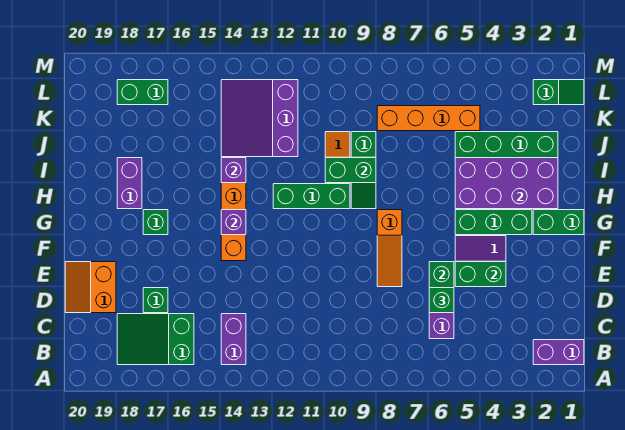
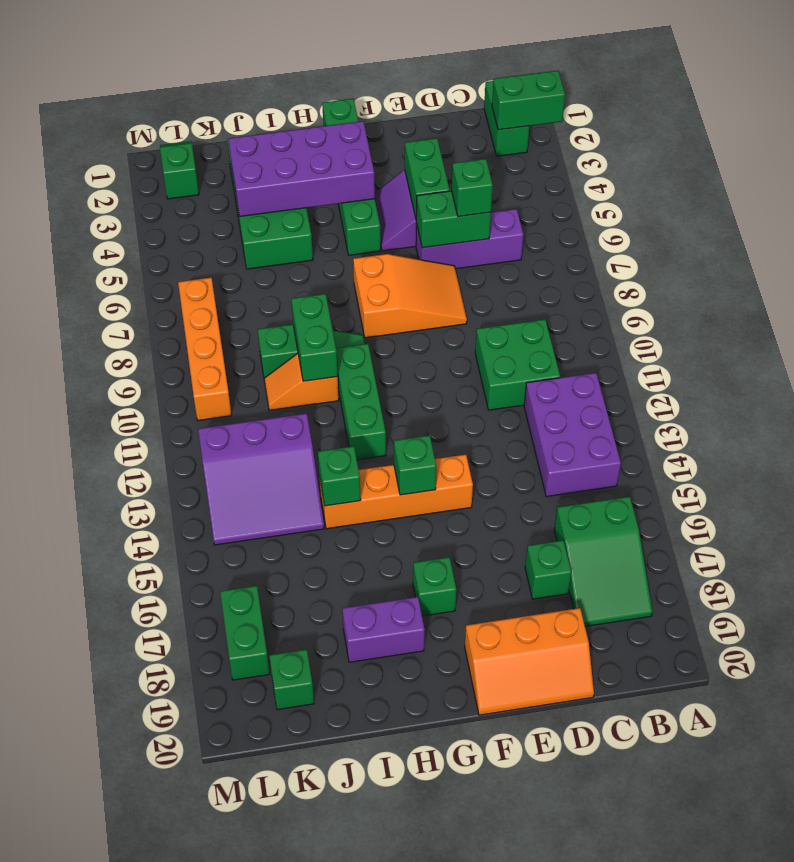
none -> green brick A2:B2 level 2
purple brick B1:B2 level 1 -> green brick B1:B2 level 1
purple brick B14:C14 level 1 -> purple brick B12:C14 level 1
none -> green brick C10:D11 level 1
orange slope D19:E20 level 1 top 19 -> orange slope D19:F20 level 1 top 19
orange slope E8:G8 level 1 top G -> orange slope E7:G8 level 1 top G
purple brick G14 level 2 -> green brick G14 level 2
purple brick H2:I5 level 2 -> purple brick G3:J4 level 2
purple brick I14 level 2 -> green brick I14 level 2
orange brick K5:K8 level 1 -> orange brick L7:L10 level 1
none -> green brick K19 level 1

